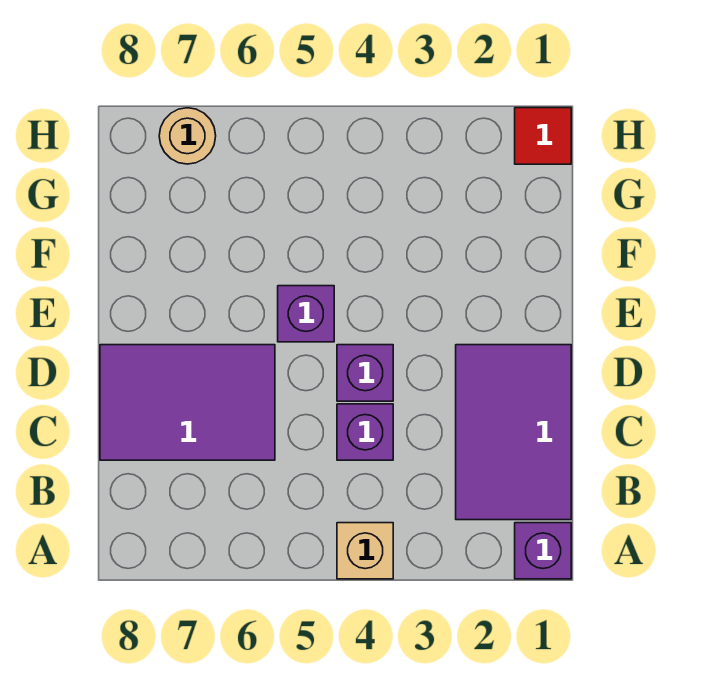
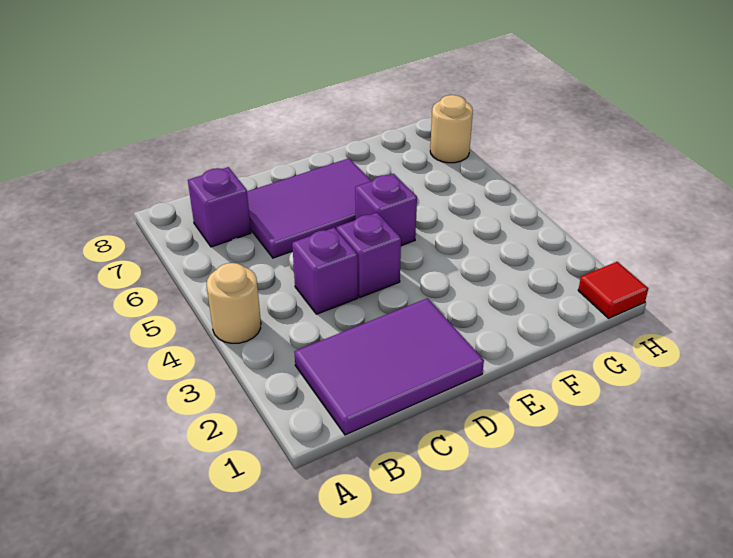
purple brick A1 level 1 -> purple brick B7 level 1
tan brick A4 level 1 -> tan round brick A4 level 1
purple tile C6:D8 level 1 -> purple tile C6:E7 level 1

